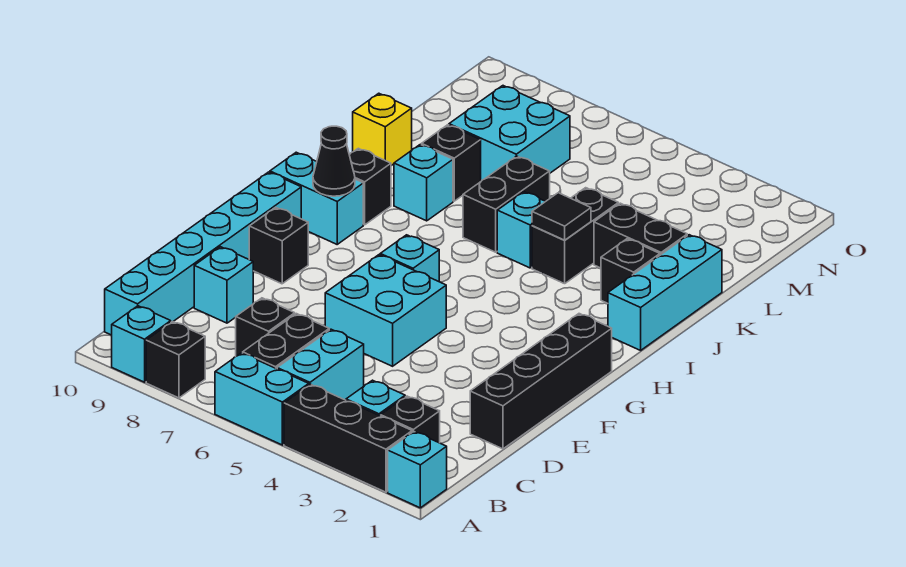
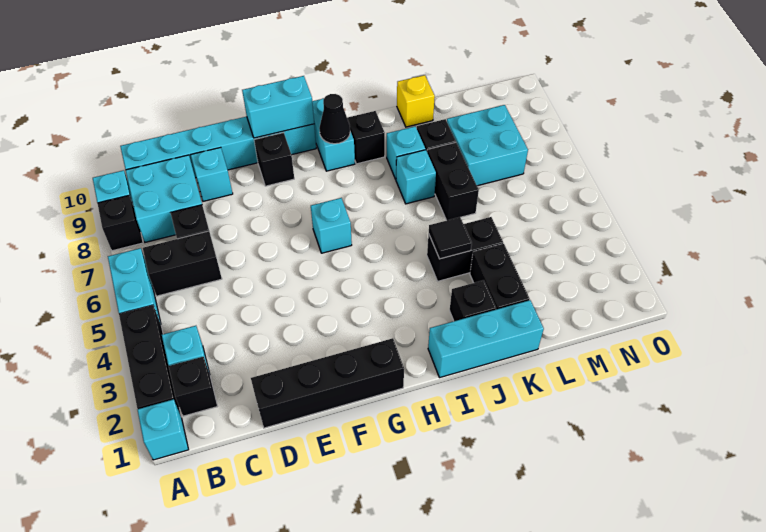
cyan brick B5:C5 level 1 -> cyan brick F10:G10 level 2
cyan brick E5:F6 level 1 -> cyan brick B8:C9 level 1
cyan brick J5 level 1 -> cyan brick J7 level 1
black brick J6:K6 level 1 -> black brick K6:K7 level 1

